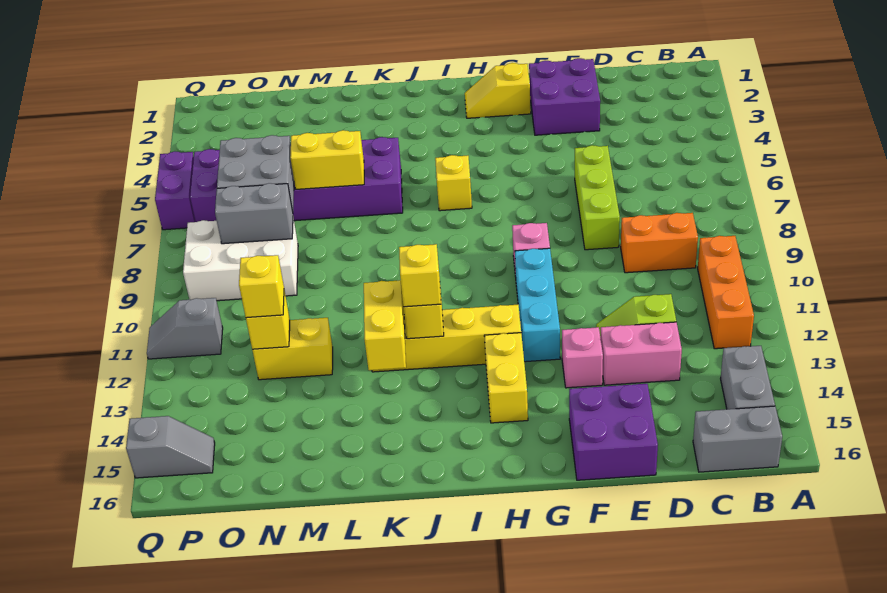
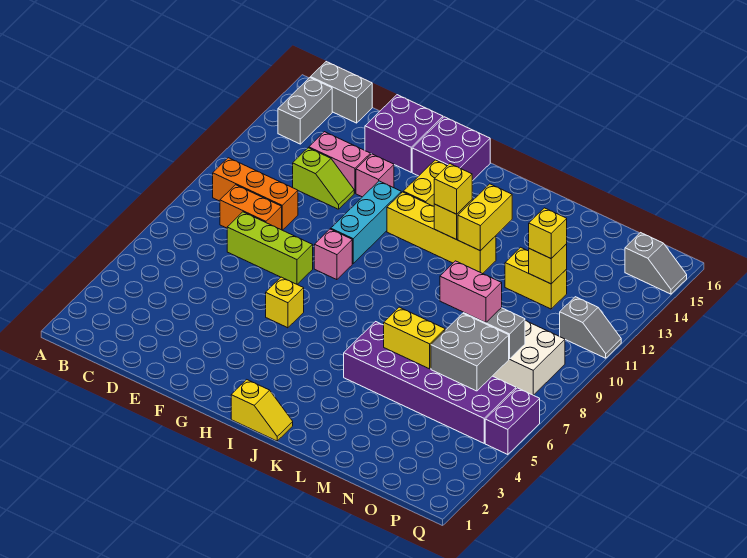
orange brick B10:B12 level 1 -> orange brick B10:D10 level 1
purple brick E2:F3 level 1 -> purple brick G15:H16 level 1
lime brick E6:E8 level 1 -> lime brick D8:F8 level 1
yellow slope G2:H2 level 1 top G -> yellow slope I1:J1 level 1 top I
yellow brick I6 level 1 -> yellow brick G6 level 1
none -> pink brick M8:N8 level 3
grey slope P15:Q15 level 1 top Q -> grey slope P15:Q15 level 1 top P

